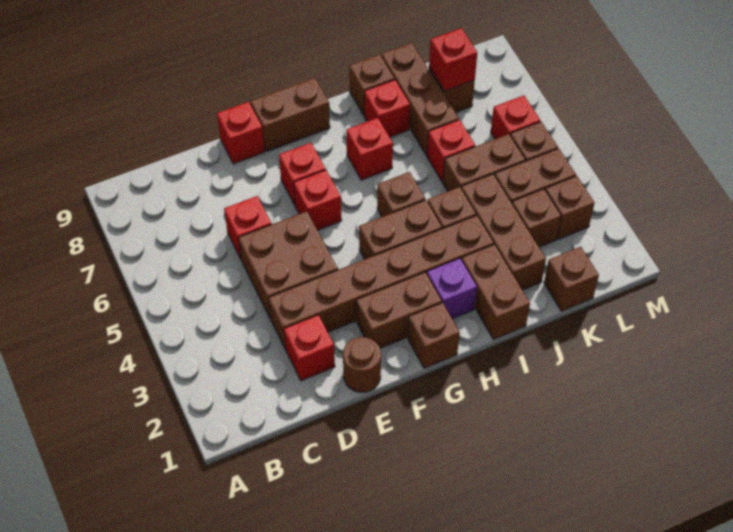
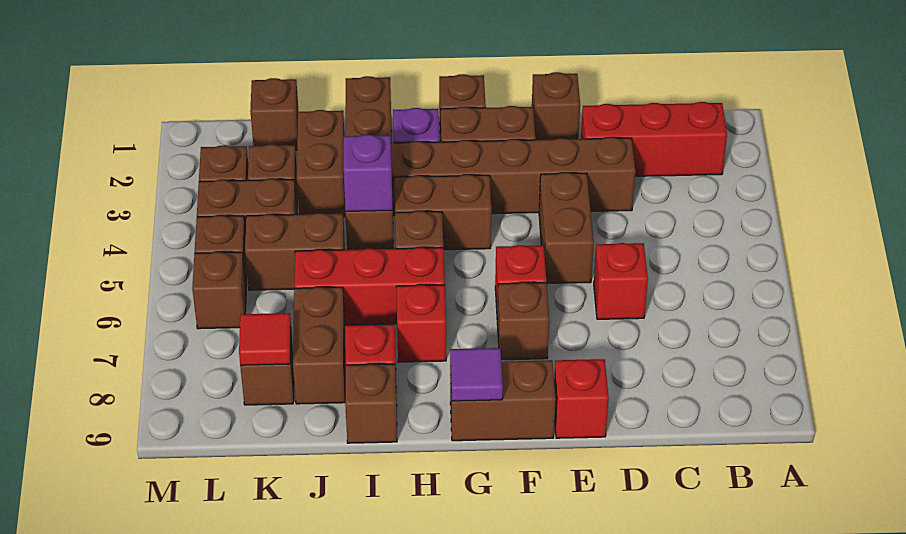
red brick D2 level 1 -> red brick B2:D2 level 1
brown brick D4:E5 level 1 -> brown brick E4:E5 level 1
brown round brick E1 level 1 -> brown brick E1 level 1
red brick F7 level 1 -> brown brick F7 level 1
none -> purple tile G9 level 2
none -> purple brick I4 level 2
brown brick J2:J4 level 1 -> brown brick J2:J3 level 1
red brick J6 level 1 -> red brick H6:J6 level 1
brown brick J7:J9 level 1 -> brown brick J7:J8 level 1
red brick K8 level 2 -> red tile K8 level 2
red brick L6 level 1 -> brown brick L6 level 1

